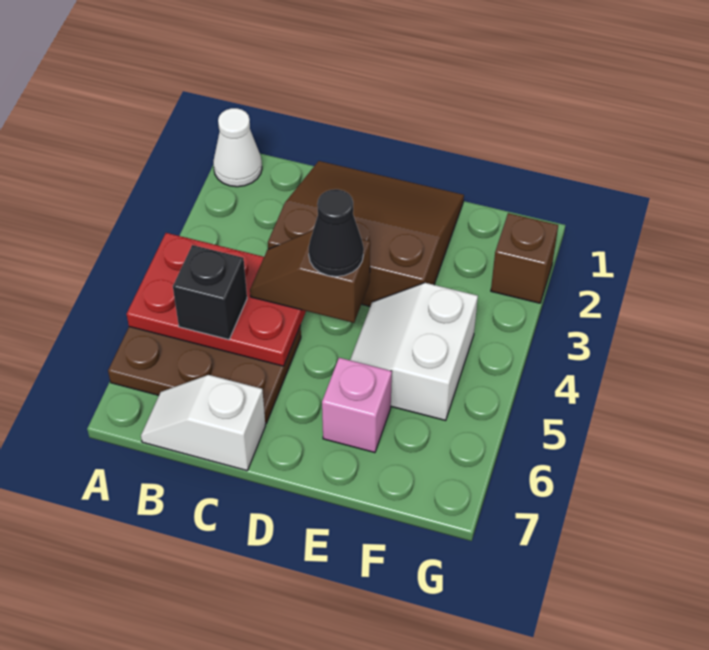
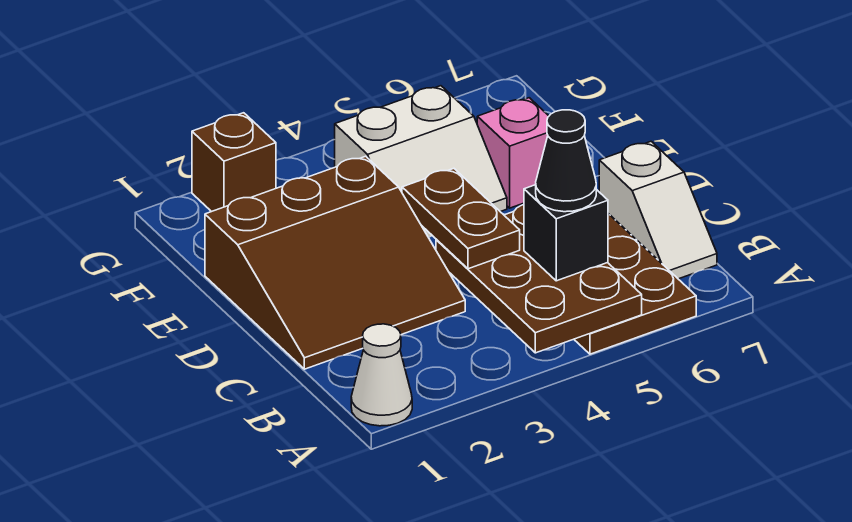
red plate A4:C5 level 2 -> brown plate A4:C5 level 2
brown slope C1:E3 level 1 top 3 -> brown slope C1:E3 level 1 top E
brown slope C4:D4 level 3 top D -> brown plate C4:D4 level 3
black cone D4 level 4 -> black cone B5 level 4

